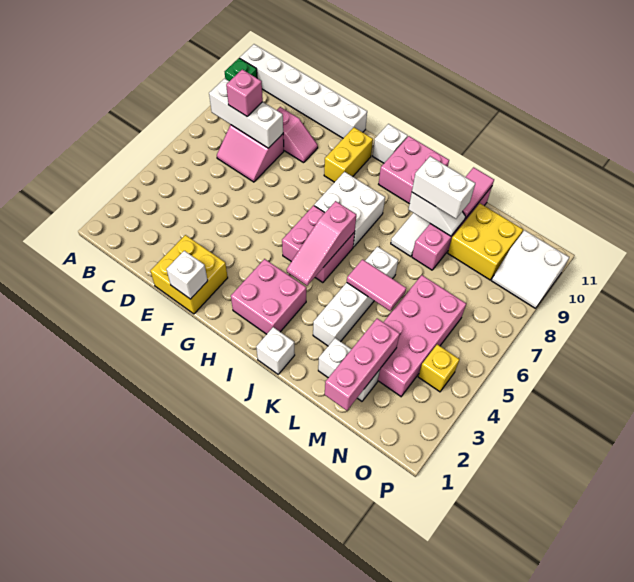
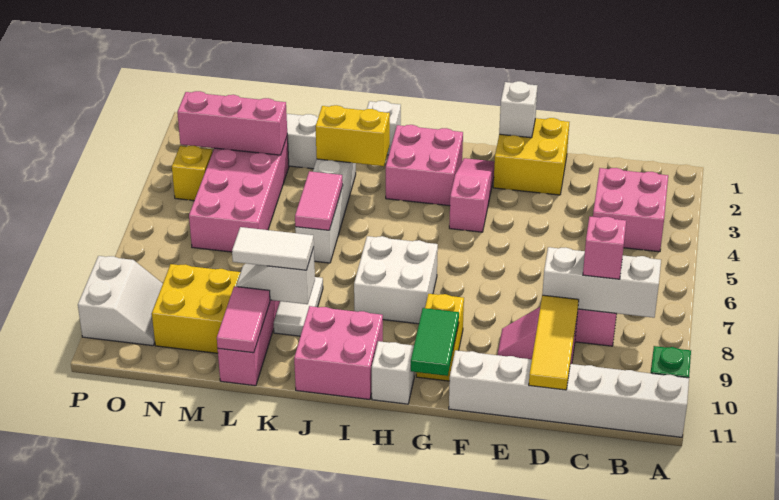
none -> yellow tile D9:D11 level 2
none -> green tile G10:G11 level 2
pink brick H5:I6 level 1 -> pink brick B3:C4 level 1
pink slope I4:I6 level 2 top 6 -> pink slope G2:G4 level 1 top 4
none -> yellow brick J3:K3 level 2
pink tile K5:L5 level 2 -> pink tile K5:K6 level 2
white brick K9:L9 level 3 -> white tile K9:L9 level 3
pink brick M1:M3 level 2 -> pink brick M3:O3 level 2
white slope O9:P10 level 1 top 10 -> white slope O9:P10 level 1 top P

